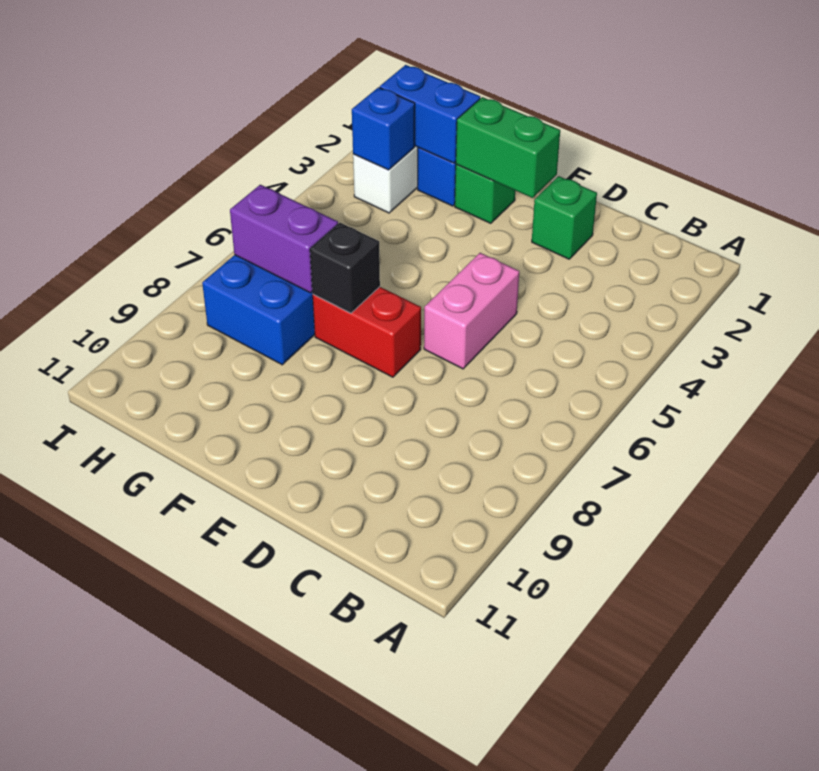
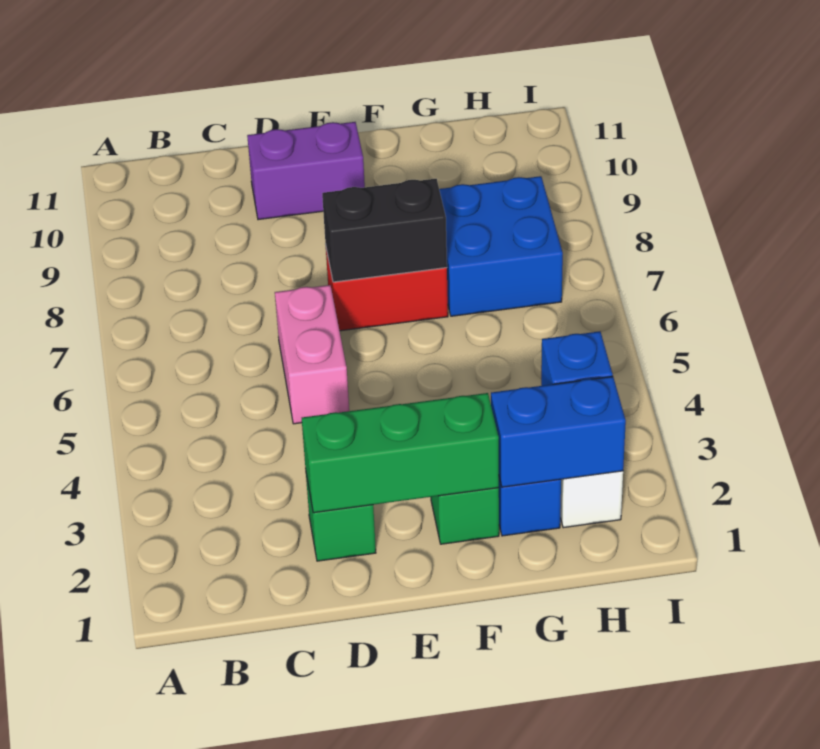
green brick E2:F2 level 2 -> green brick D2:F2 level 2
black brick F7 level 2 -> black brick E7:F7 level 2
purple brick G7:H7 level 2 -> purple brick D10:E10 level 1

